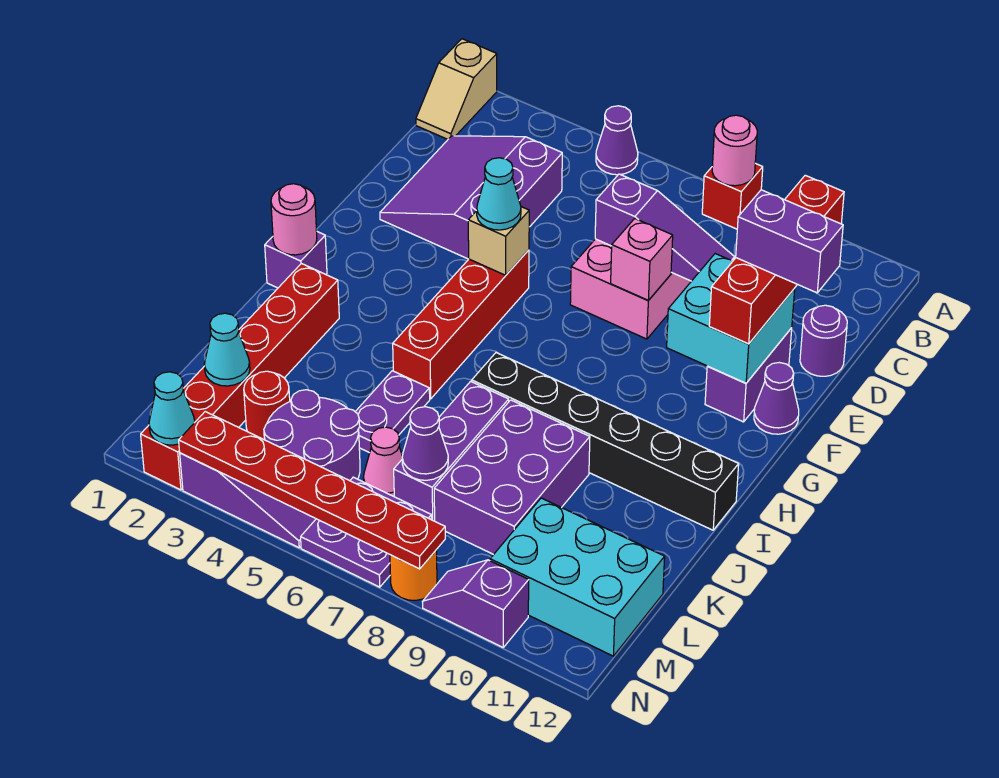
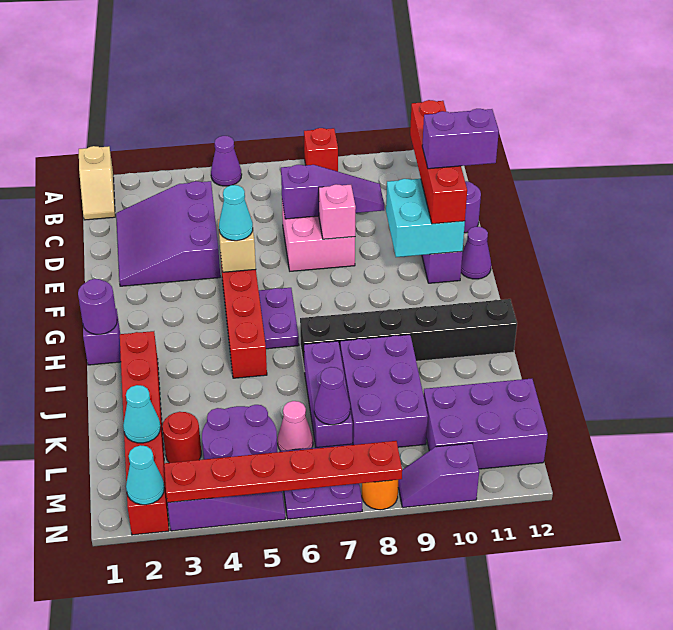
pink round brick A8 level 2 -> none
pink round brick H1 level 2 -> purple round brick H1 level 2
purple plate J5:K5 level 1 -> purple plate G6:H6 level 1
cyan brick L10:M12 level 1 -> purple brick L10:M12 level 1

